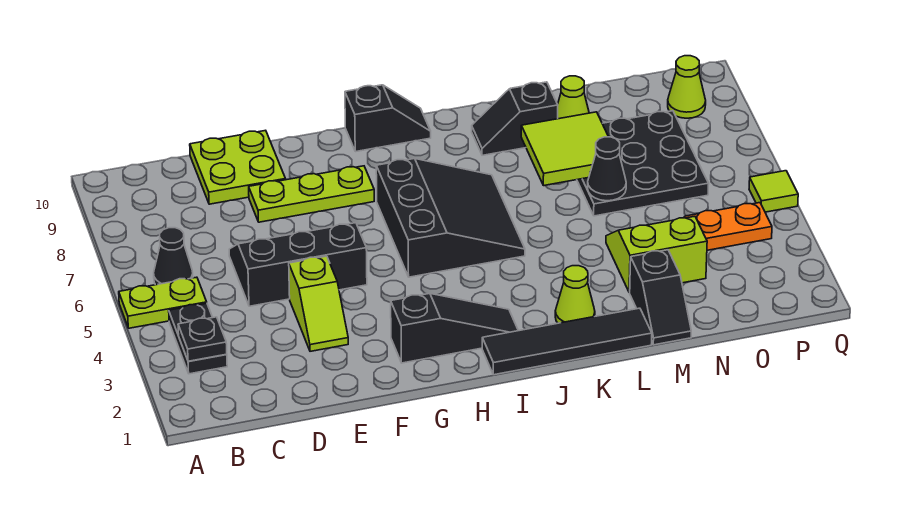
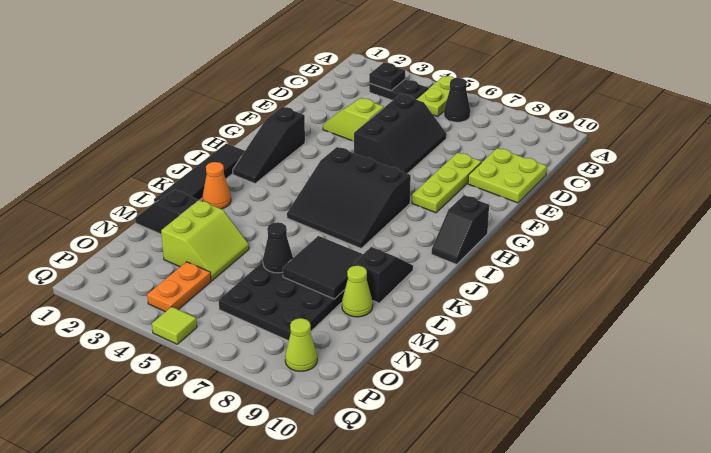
lime cone K2 level 1 -> orange cone K2 level 1
lime tile L7:M8 level 2 -> black tile L7:M8 level 2

